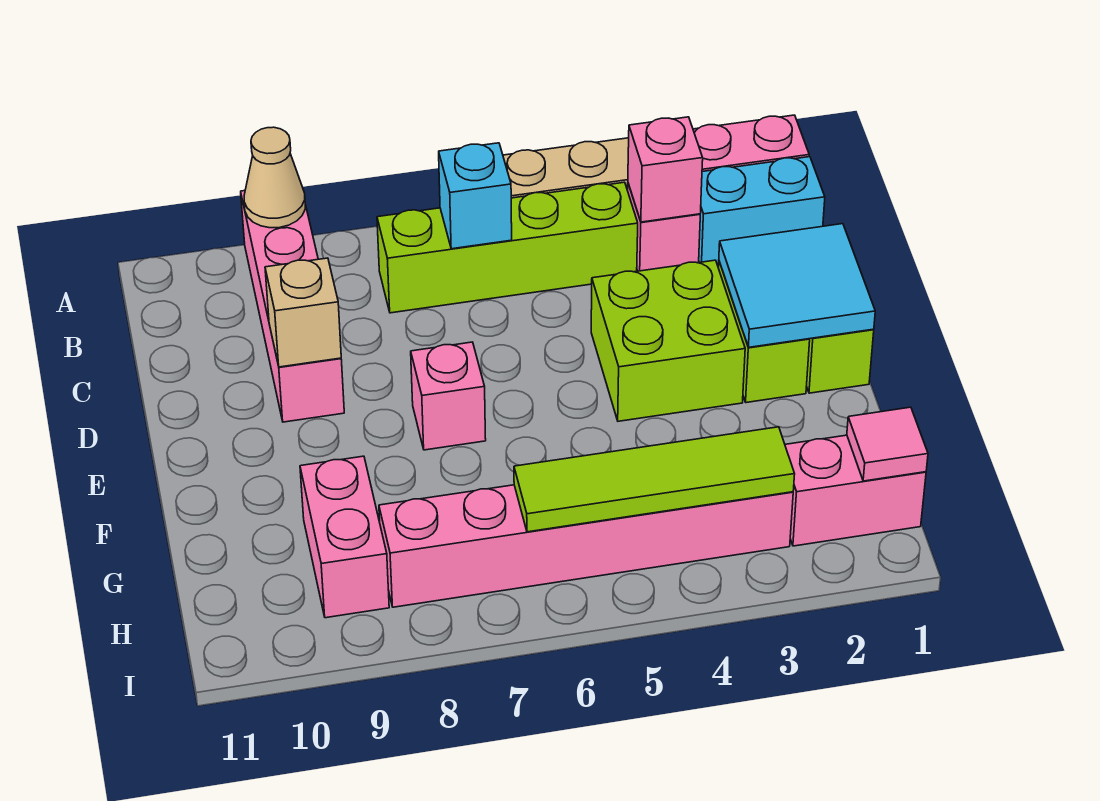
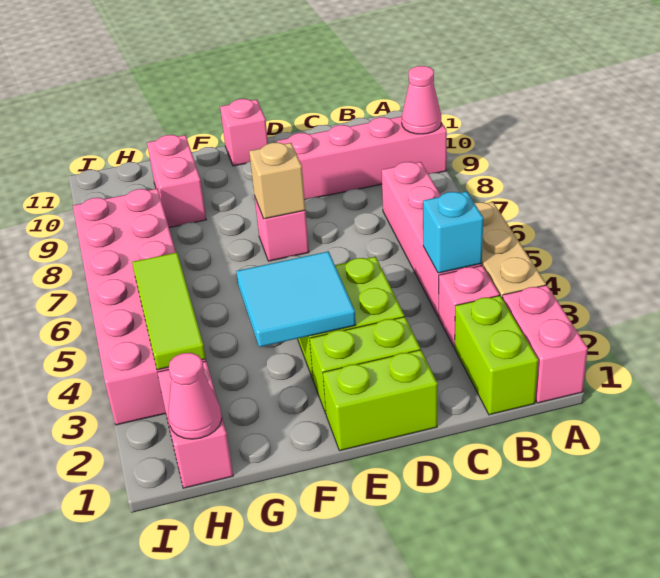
tan cone A9 level 2 -> pink cone A9 level 2
cyan brick B1:B2 level 1 -> lime brick B1:B2 level 1
pink brick B3 level 2 -> pink brick E11 level 1
lime brick B4:B7 level 1 -> pink brick B4:B7 level 1
cyan brick B6 level 2 -> cyan brick B4 level 2
cyan tile D1:E2 level 2 -> cyan tile E3:F4 level 2
tan brick D9 level 2 -> tan brick E7 level 2
pink brick G9:H9 level 1 -> pink brick G9:G10 level 1
pink tile H1 level 2 -> pink cone H1 level 2
pink brick H3:H8 level 1 -> pink brick H3:I8 level 1
lime tile H3:H6 level 2 -> lime tile H3:H5 level 2

